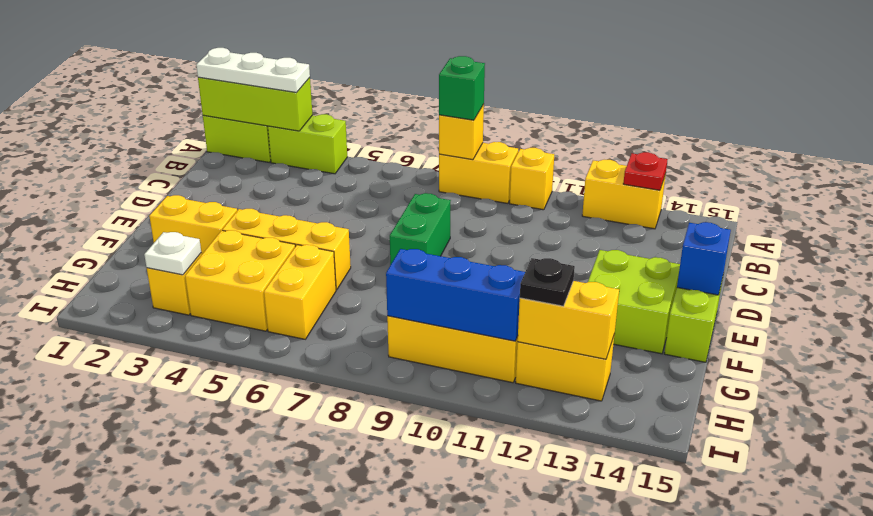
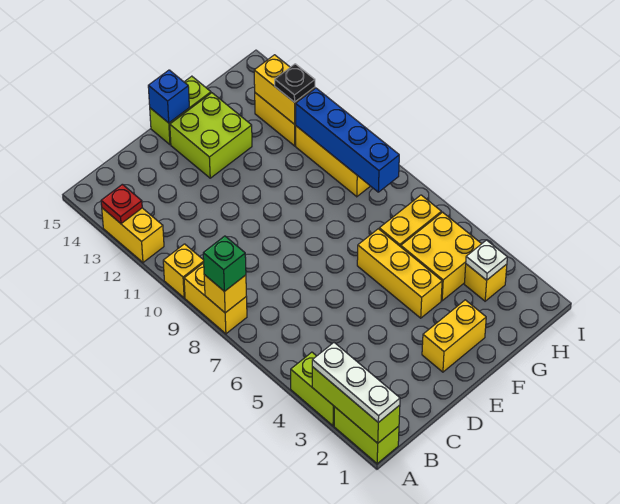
green brick D8:E8 level 1 -> none
yellow brick F2:F3 level 1 -> yellow brick E2:F2 level 1
blue brick H9:H11 level 2 -> blue brick H8:H11 level 2

